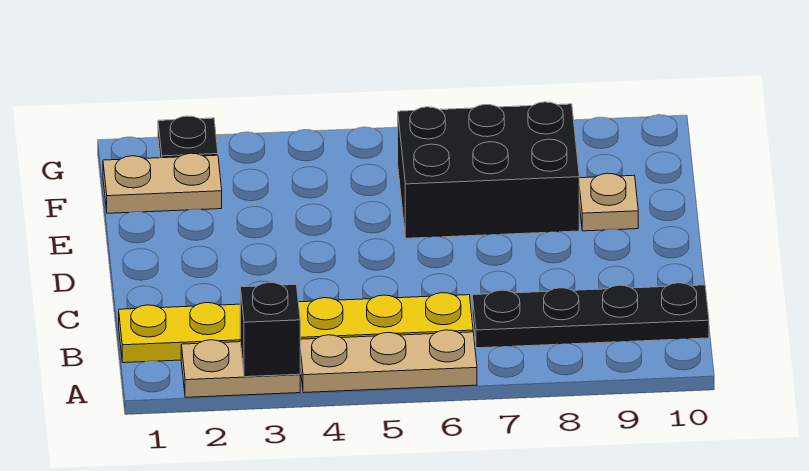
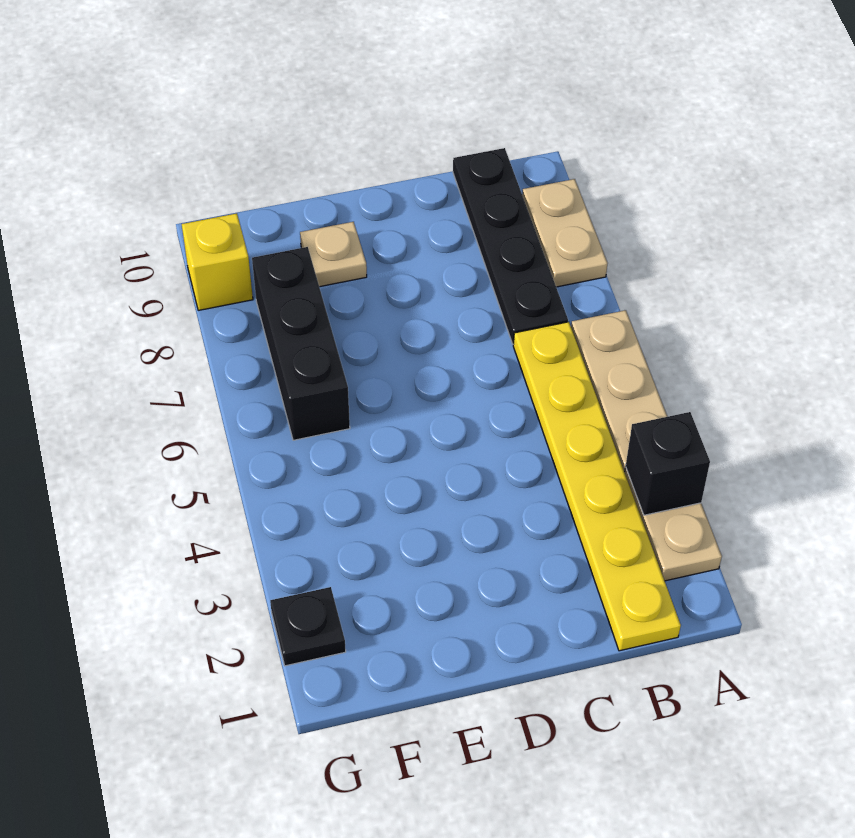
black brick E6:F8 level 1 -> black brick F6:F8 level 1
tan plate F1:F2 level 1 -> tan plate A8:A9 level 1
none -> yellow brick G9 level 1

